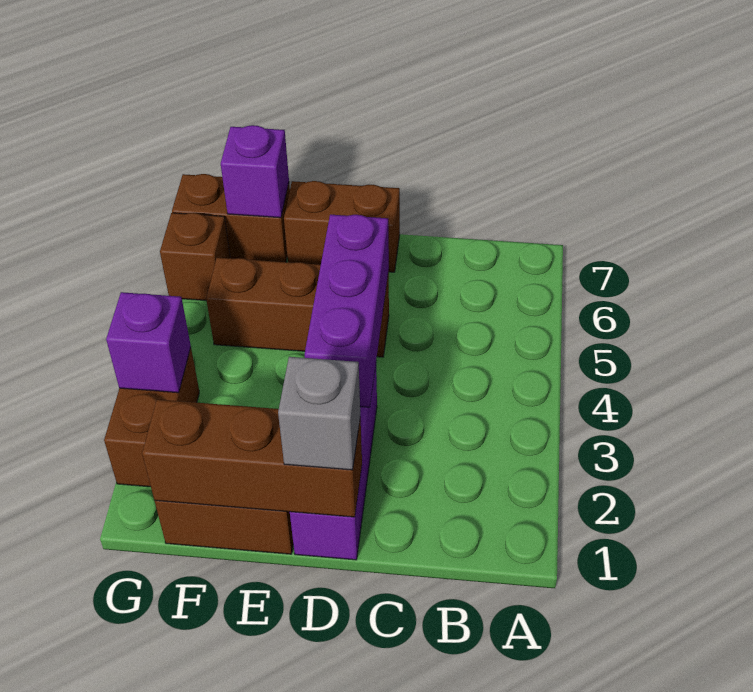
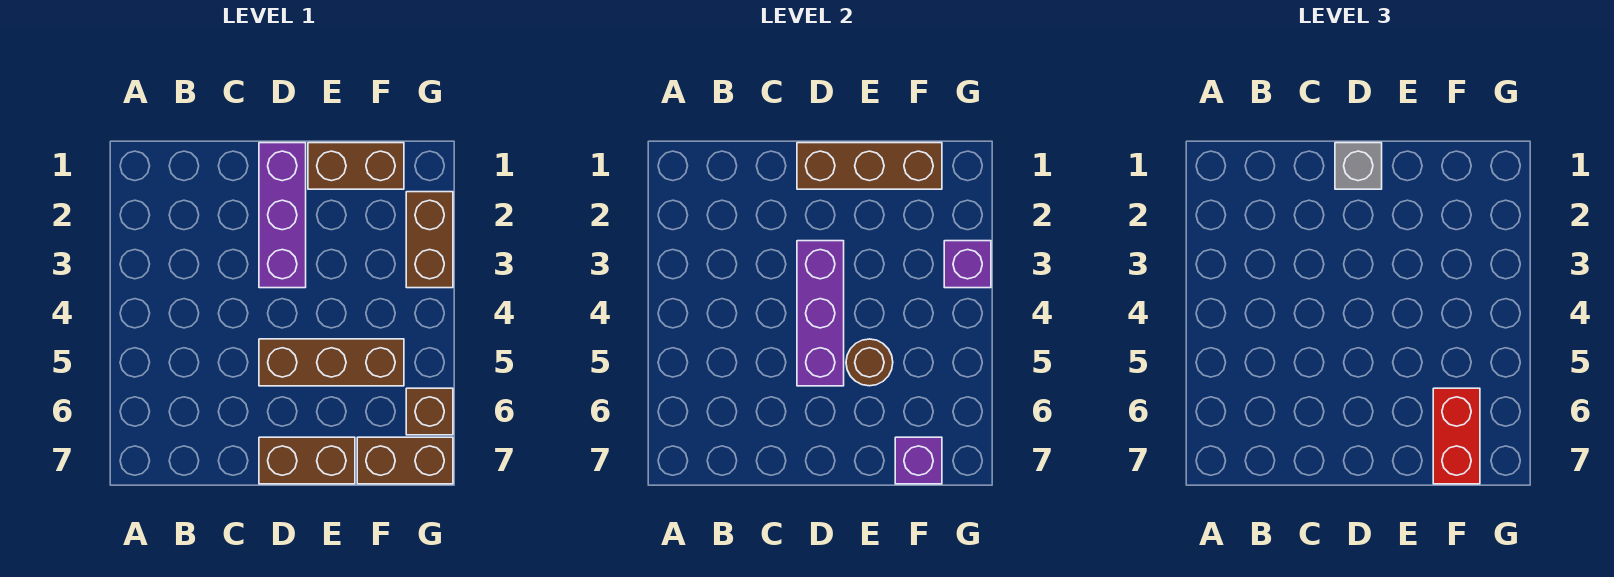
none -> brown round brick E5 level 2
none -> red brick F6:F7 level 3

